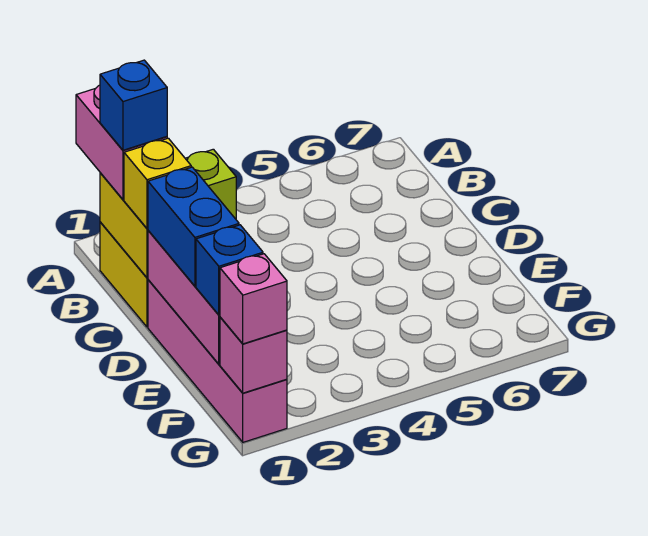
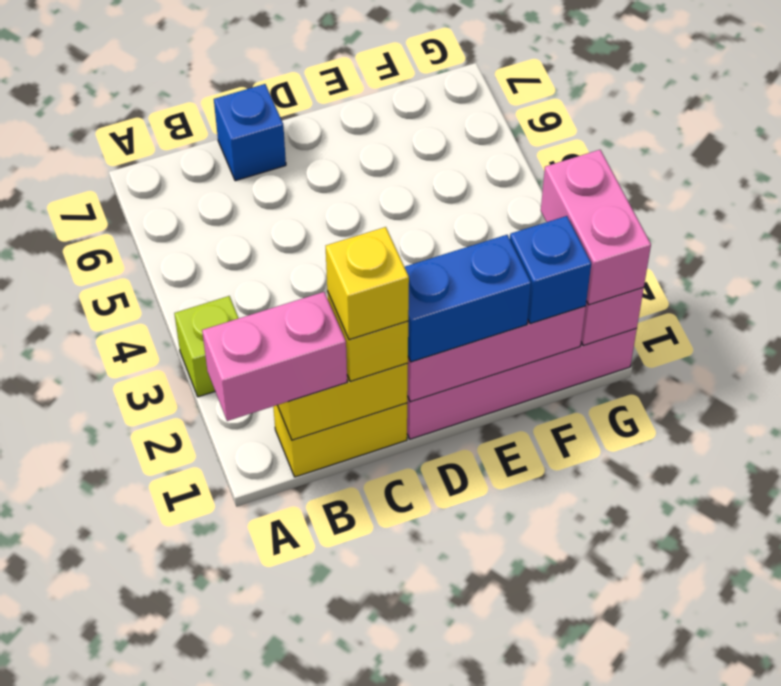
blue brick B1 level 4 -> blue brick C7 level 1
none -> yellow brick C1 level 4
pink brick G1 level 3 -> pink brick G1:G2 level 3

